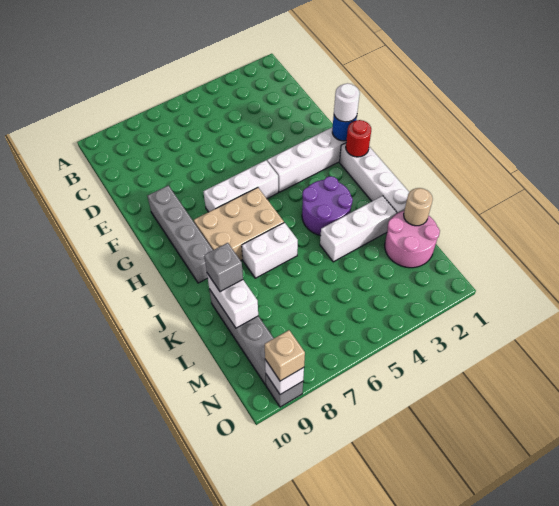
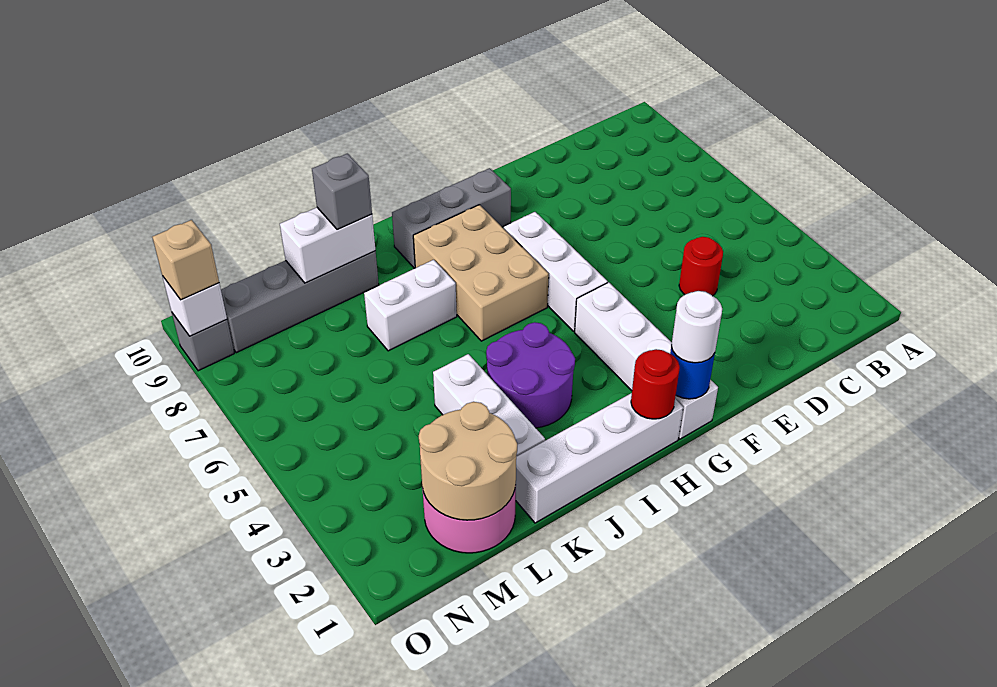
none -> red round brick D4 level 1
grey brick F9:I9 level 1 -> grey brick G9:I9 level 1
white brick J6:J7 level 1 -> white brick J7:K7 level 1
tan round brick L1 level 2 -> tan round brick L1:M2 level 2

